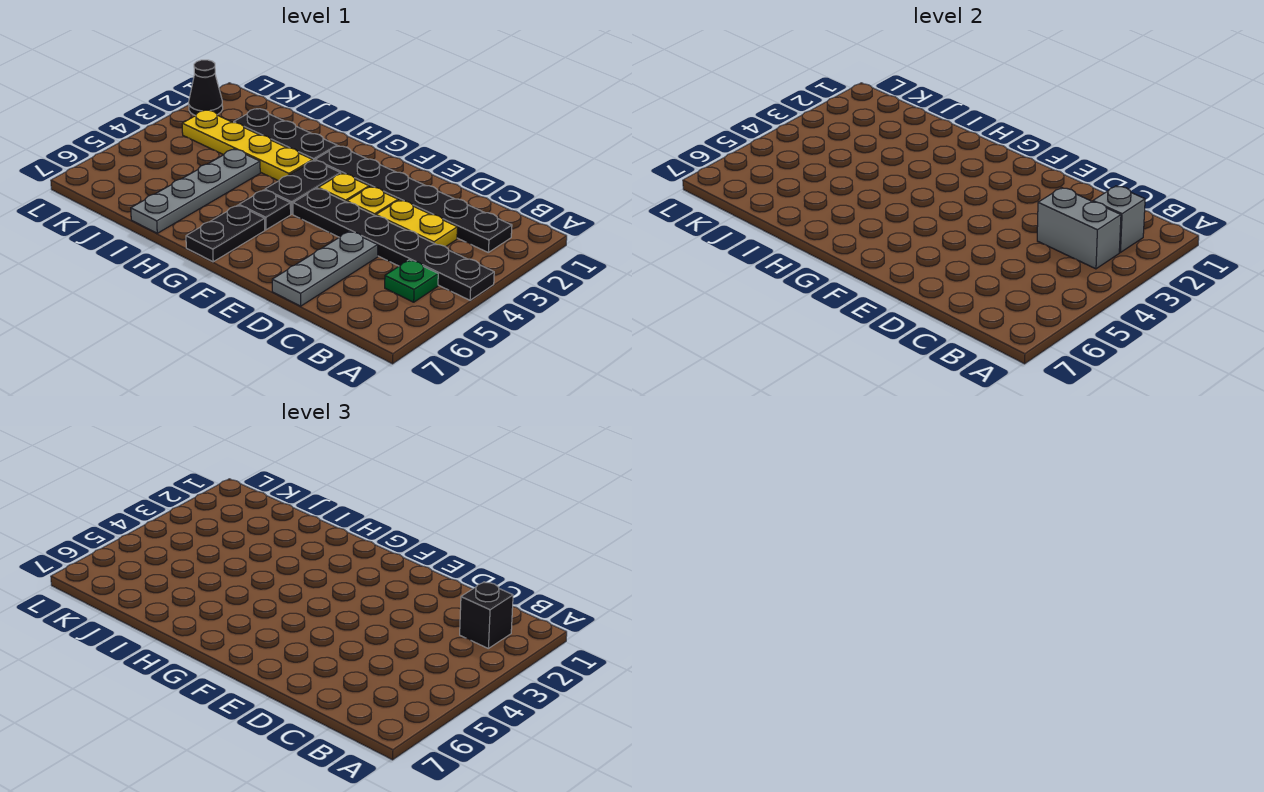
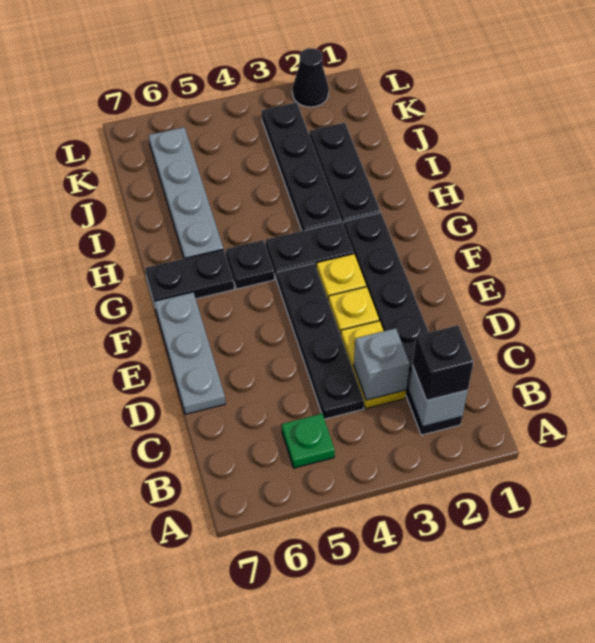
black plate A4:F4 level 1 -> black plate C4:F4 level 1
grey brick B3:C3 level 2 -> grey brick C3 level 2
grey plate D5:D7 level 1 -> grey plate D7:F7 level 1
yellow plate H3:K3 level 1 -> black plate H3:K3 level 1
grey plate I4:I7 level 1 -> grey plate H6:K6 level 1

